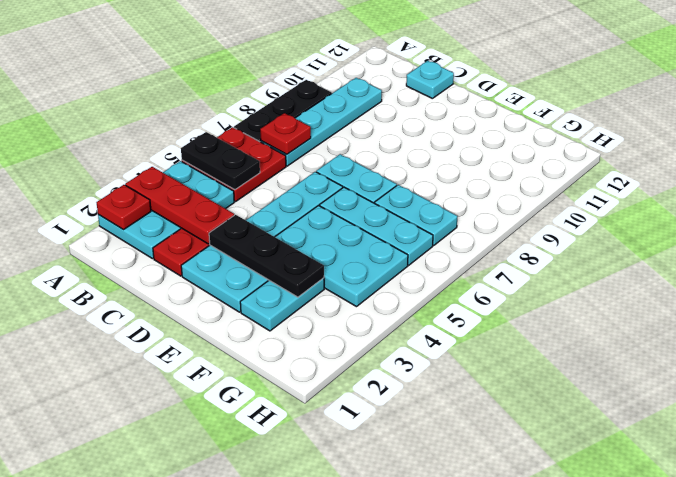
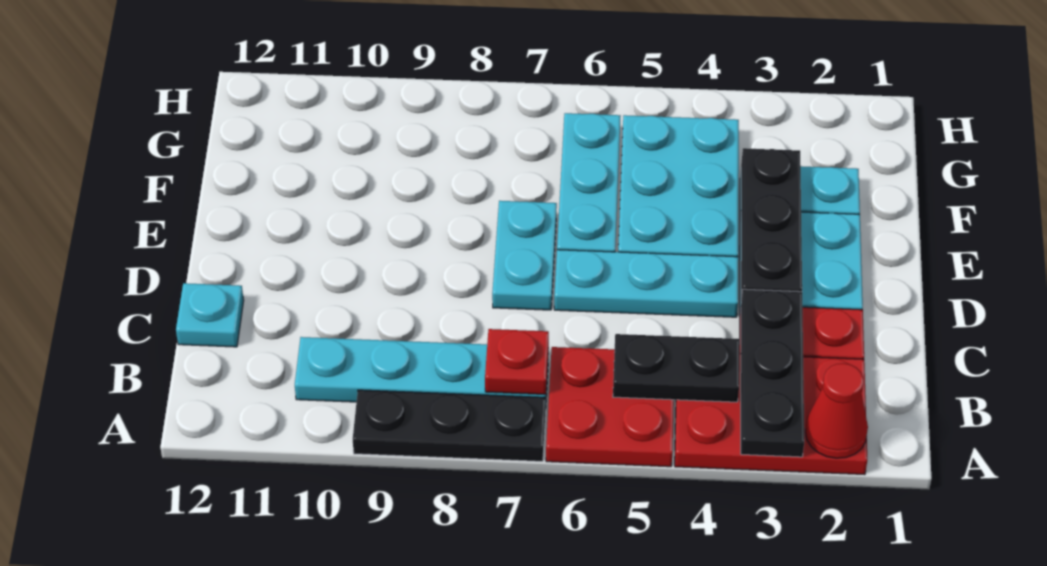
cyan plate A2:B4 level 1 -> red plate A2:B4 level 1
red plate A2 level 2 -> red cone A2 level 2
red plate A3:C3 level 2 -> black plate A3:C3 level 2
black plate A5:B5 level 2 -> black plate B4:B5 level 2
cyan plate F7:G7 level 1 -> none

